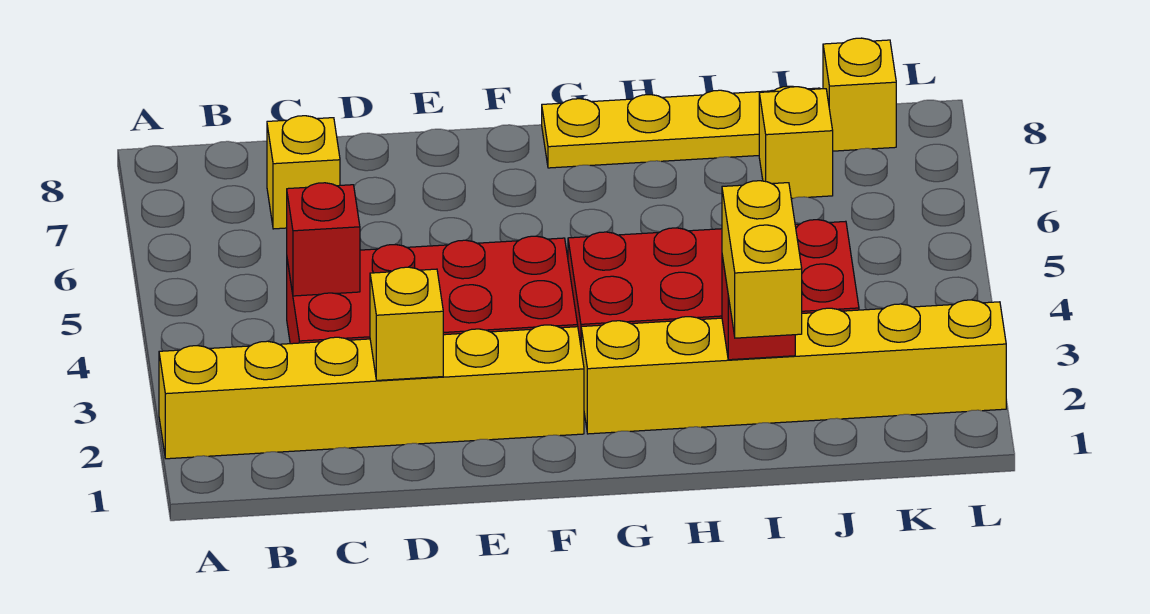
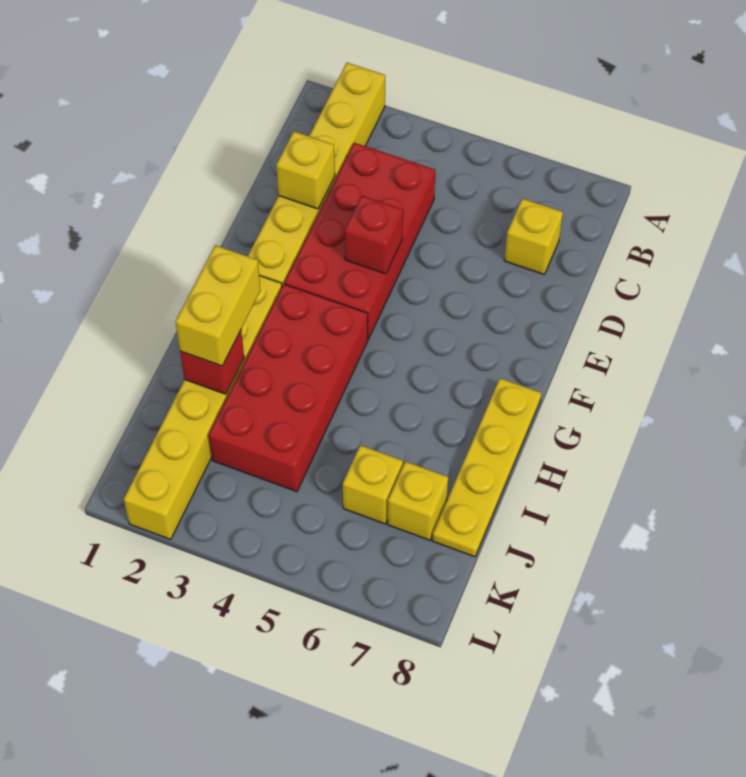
red brick C4 level 2 -> red brick E4 level 2
yellow brick I1:I2 level 3 -> yellow brick H2:I2 level 3
yellow brick K8 level 1 -> yellow brick J6 level 1

